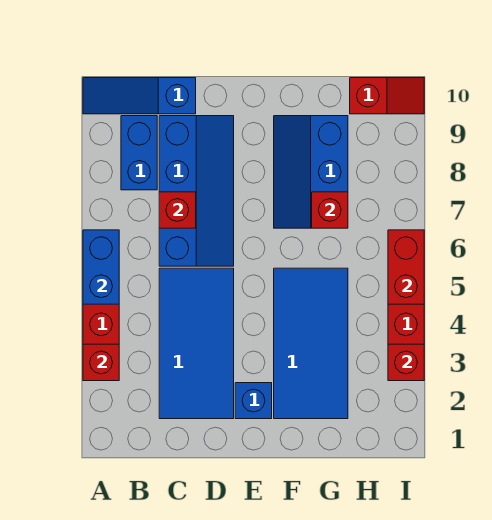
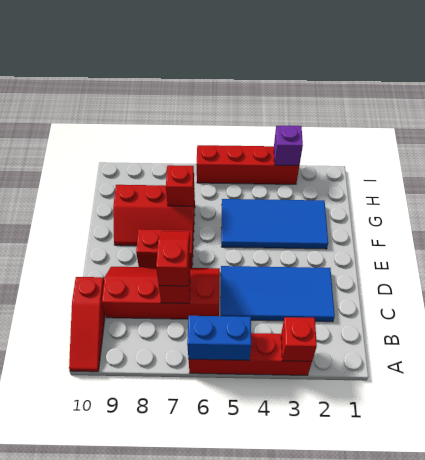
blue slope A10:C10 level 1 top C -> red slope A10:C10 level 1 top C
blue brick B8:B9 level 1 -> none
blue slope C6:D9 level 1 top C -> red slope C6:D9 level 1 top C
blue brick E2 level 1 -> none
blue slope F7:G9 level 1 top G -> red slope F7:G9 level 1 top G
red slope H10:I10 level 1 top H -> red slope C7:D7 level 3 top C
red brick I3 level 2 -> purple brick I3 level 2
red brick I5:I6 level 2 -> red brick E7:E8 level 1

